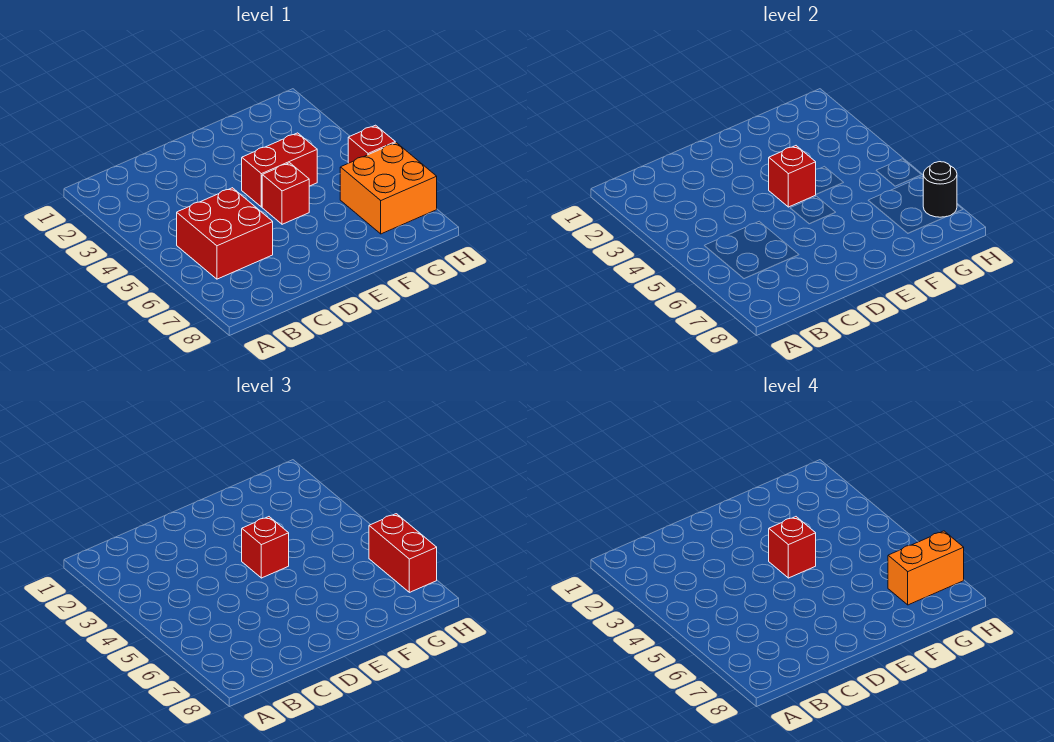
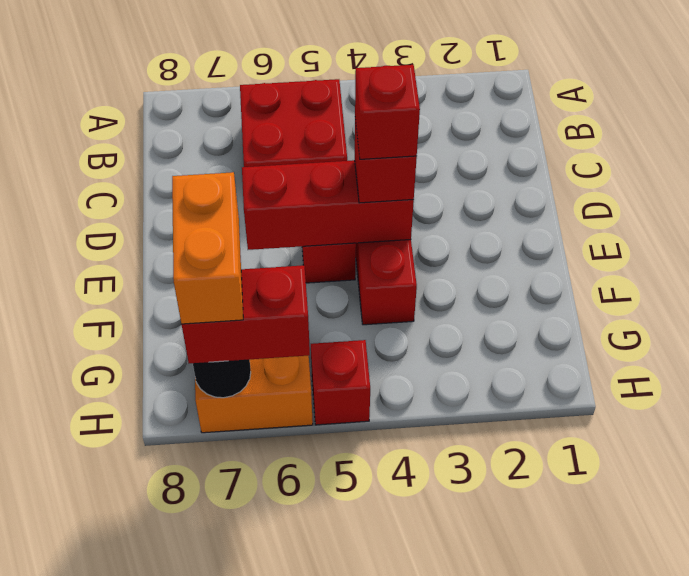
red brick E4 level 2 -> red brick E4:E6 level 2

